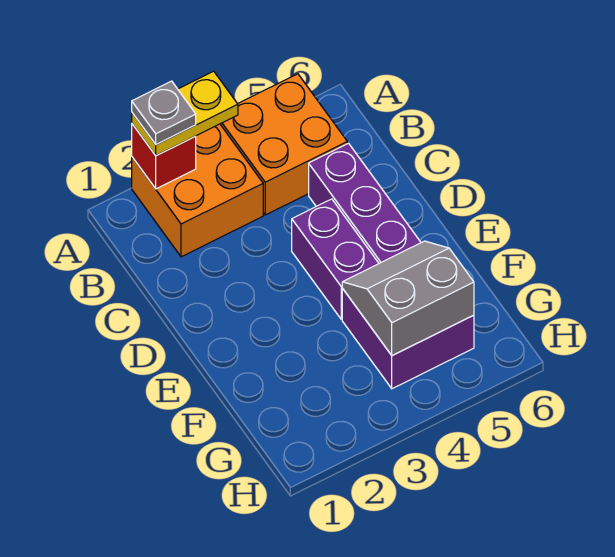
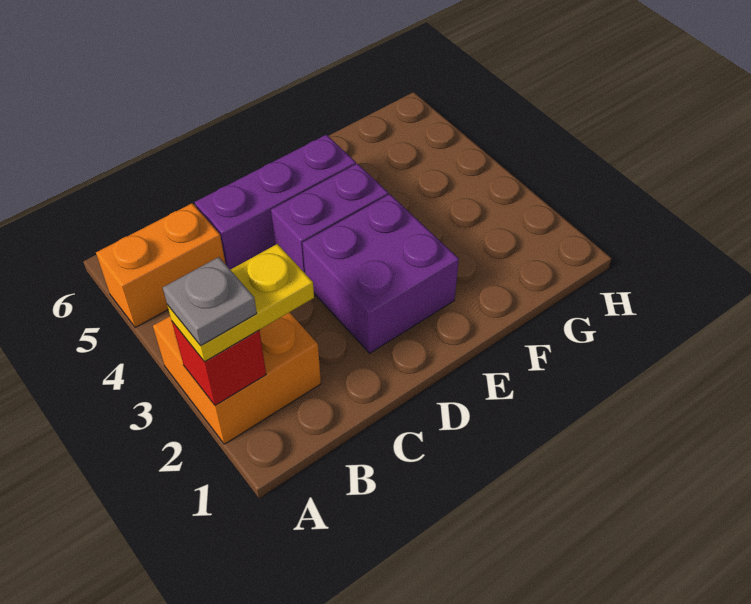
yellow plate A2:A3 level 3 -> yellow plate A2:B2 level 3
orange brick A4:B5 level 1 -> orange brick A5:B5 level 1
purple brick F4:G5 level 1 -> purple brick D2:E3 level 1
grey slope F4:G5 level 2 top G -> none

